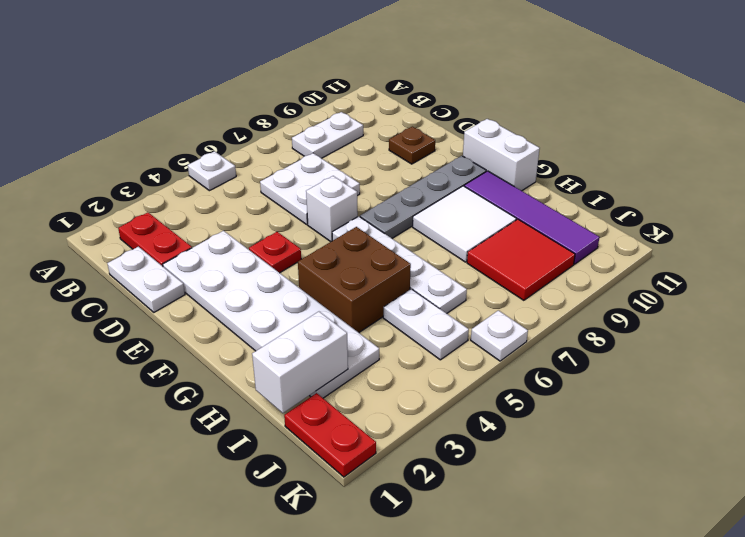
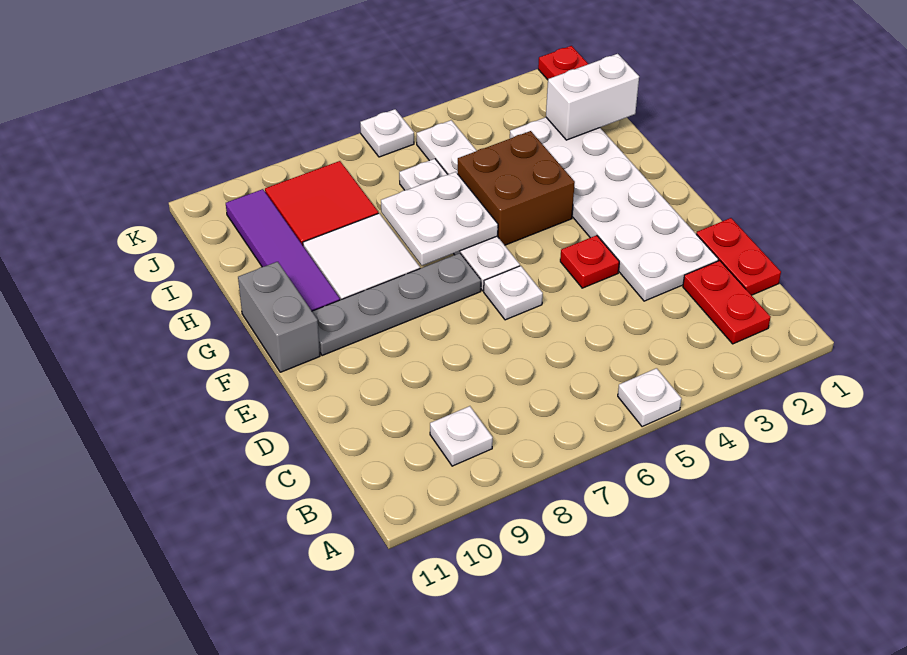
white plate B8:B9 level 1 -> white plate B9 level 1
white plate C1:D1 level 1 -> red plate C1:D1 level 1
white plate C6:D7 level 1 -> white plate G6:H7 level 2
brown plate D10 level 1 -> none
white brick E6 level 1 -> white plate E6 level 1
white brick F11:G11 level 1 -> grey brick F11:G11 level 1

